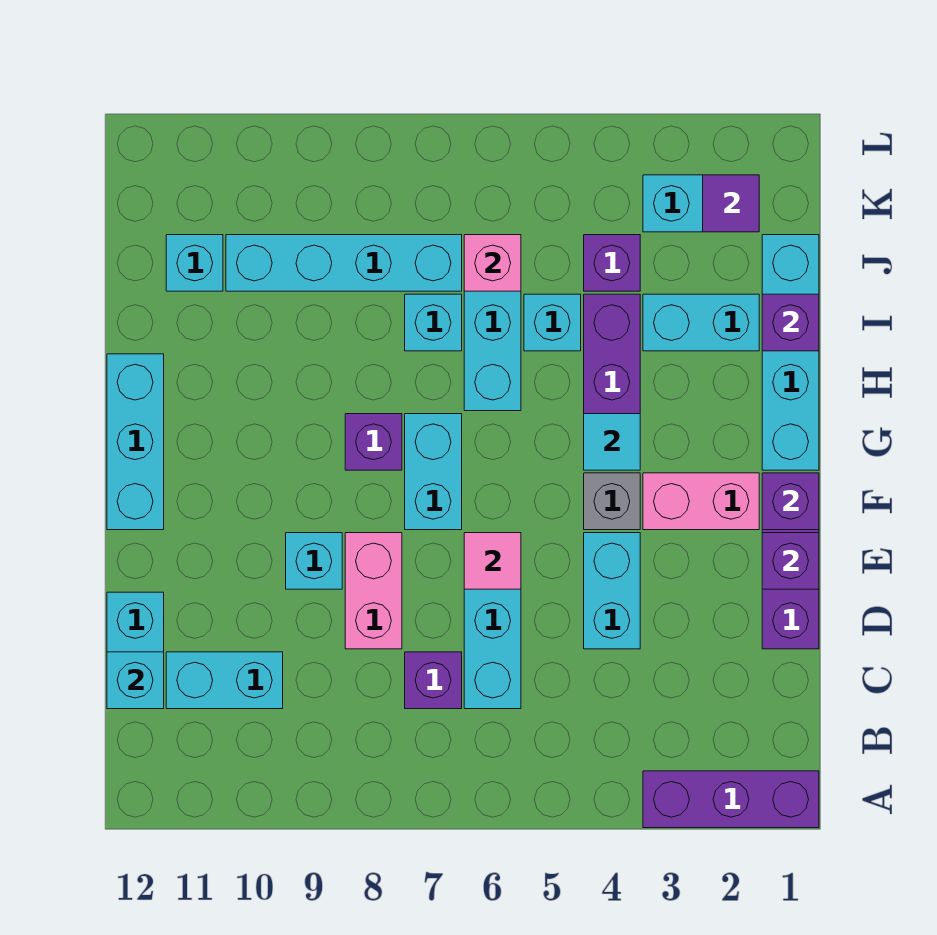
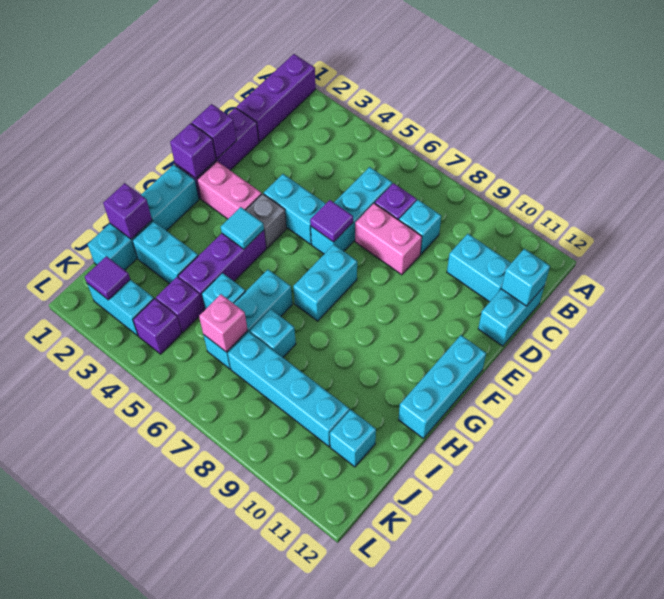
purple brick A1:A3 level 1 -> purple brick A1:C1 level 1
cyan brick D4:E4 level 1 -> cyan brick E4:E5 level 1
pink brick D8:E8 level 1 -> pink brick D7:D8 level 1
pink tile E6 level 2 -> purple tile E6 level 2
cyan brick E9 level 1 -> cyan brick C8 level 1
purple brick G8 level 1 -> purple brick K4 level 1

